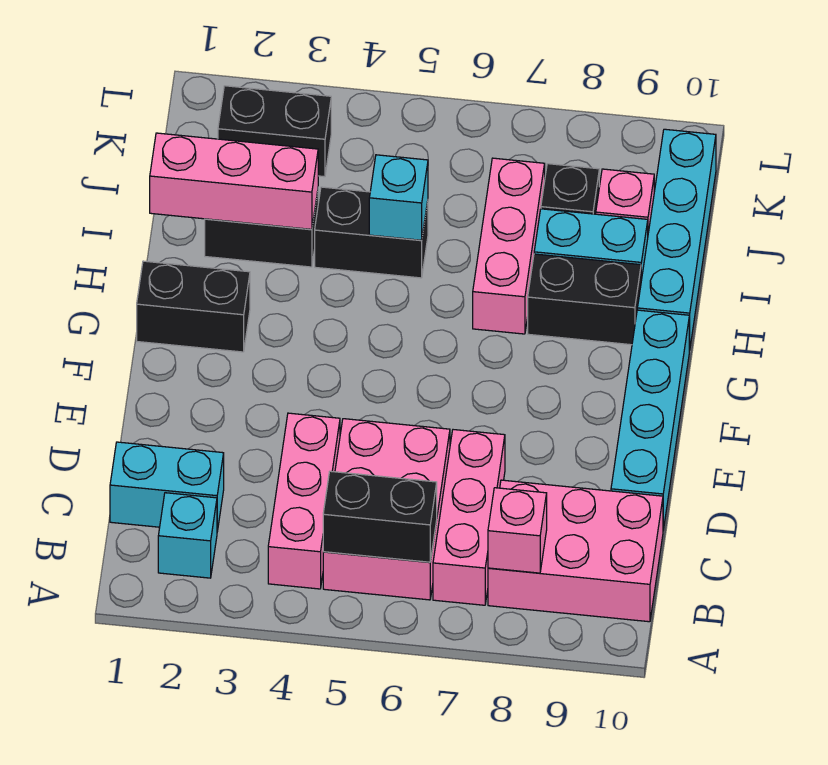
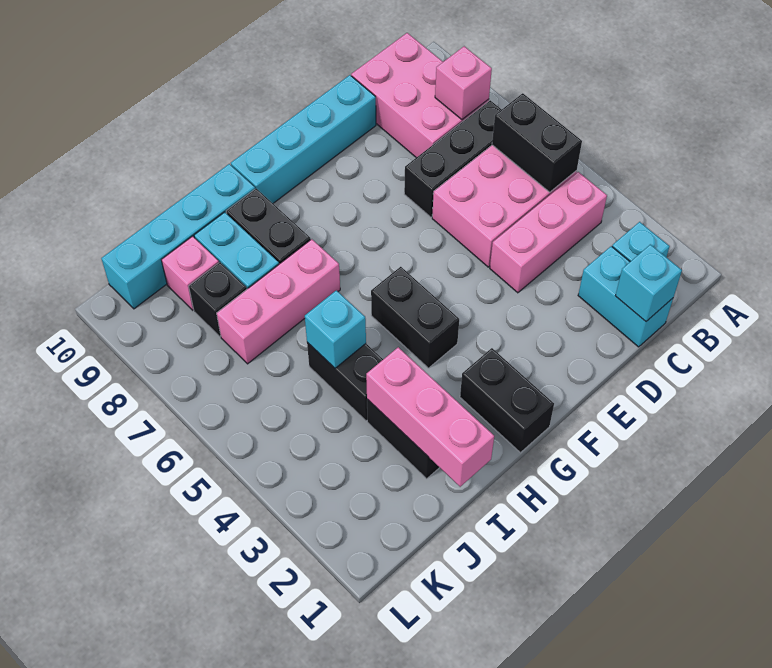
pink brick B7:D7 level 1 -> black brick B7:D7 level 1
none -> cyan brick C1 level 2
black brick K2:K3 level 1 -> black brick G4:G5 level 1

